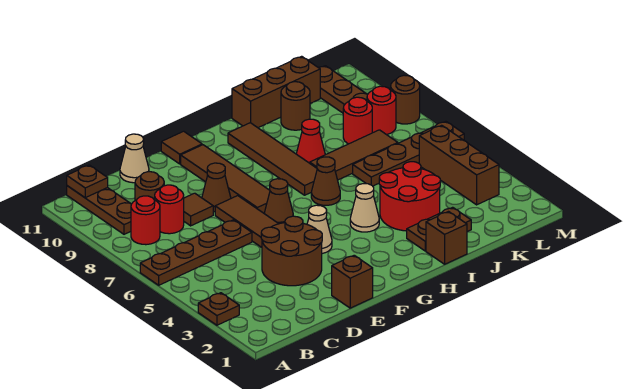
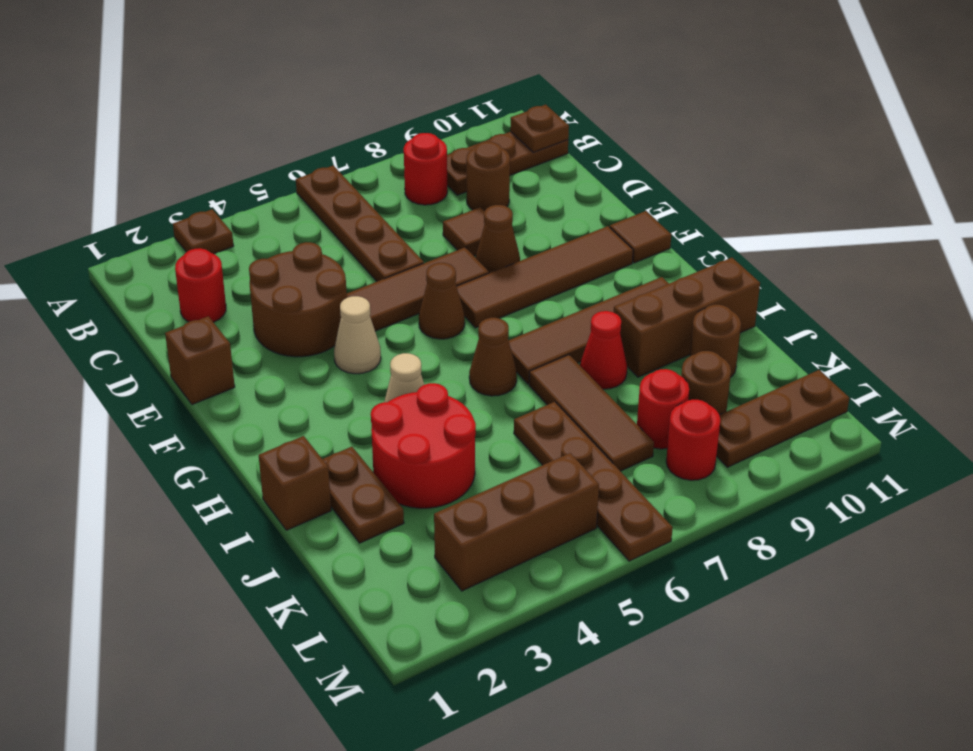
red round brick C8 level 1 -> red round brick C2 level 1
tan cone D11 level 1 -> none
brown brick I11:K11 level 1 -> brown brick I9:I11 level 1
brown round brick M8 level 1 -> brown round brick K9 level 1

